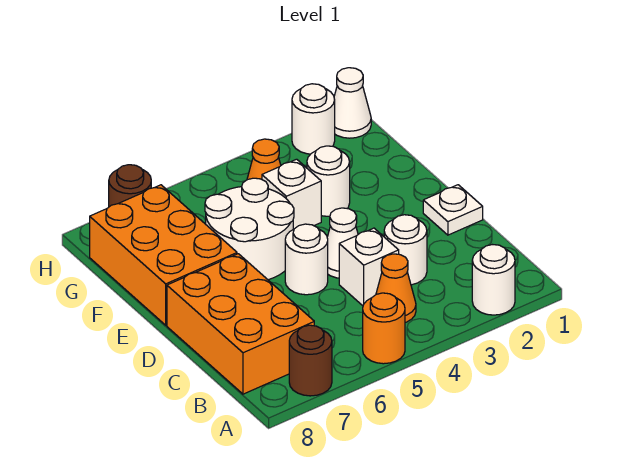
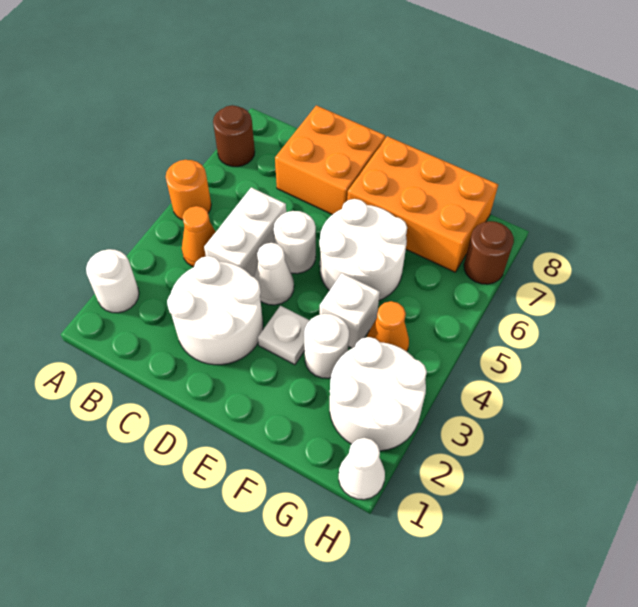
orange brick B7:D8 level 1 -> orange brick C7:D8 level 1
white round brick C3 level 1 -> white round brick C2:D3 level 1
white brick C4 level 1 -> white brick C4:C5 level 1
white plate D1 level 1 -> white plate E3 level 1
white round brick H2 level 1 -> white round brick G2:H3 level 1

